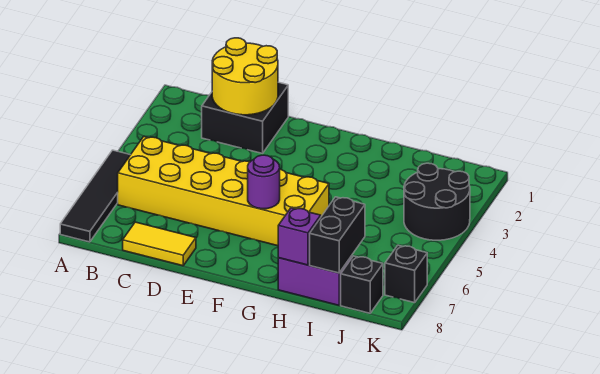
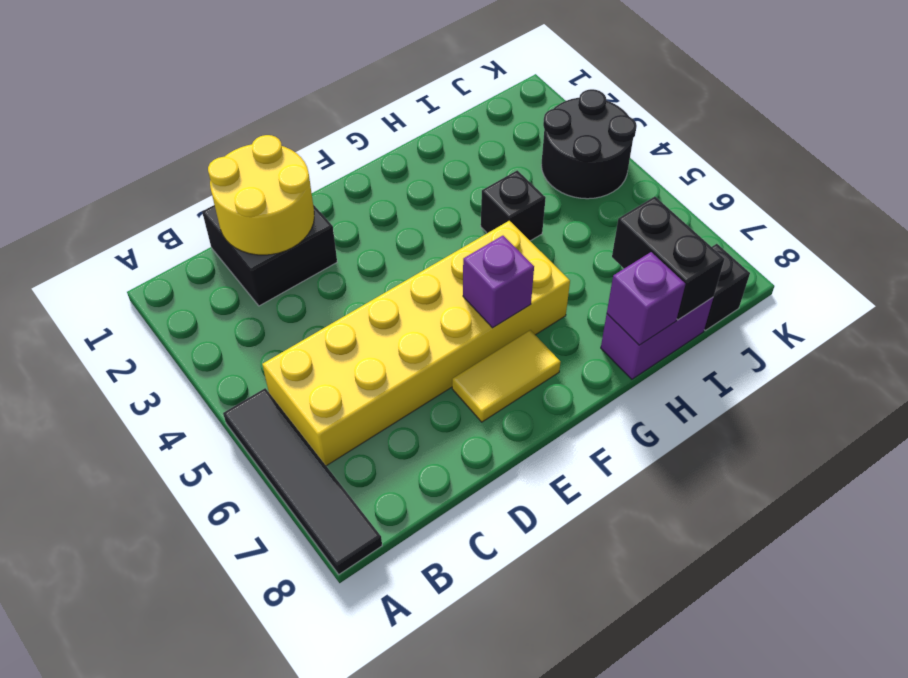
yellow tile C8:D8 level 1 -> yellow tile E7:F7 level 1
purple round brick F6 level 2 -> purple brick F6 level 2
black brick K7 level 1 -> black brick H4 level 1

